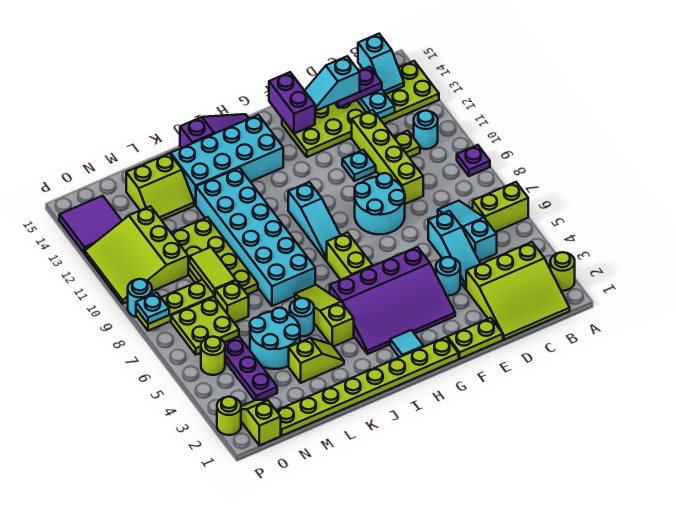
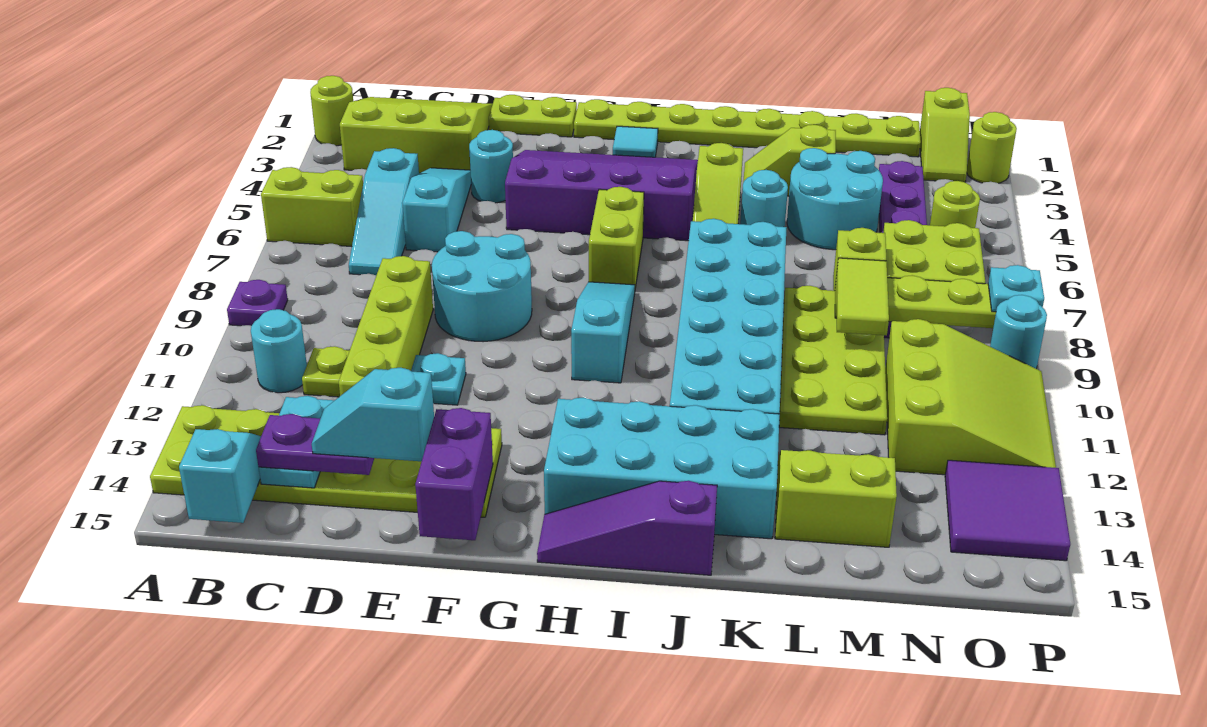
cyan slope D14:E14 level 4 top D -> cyan slope D14:E14 level 4 top E

